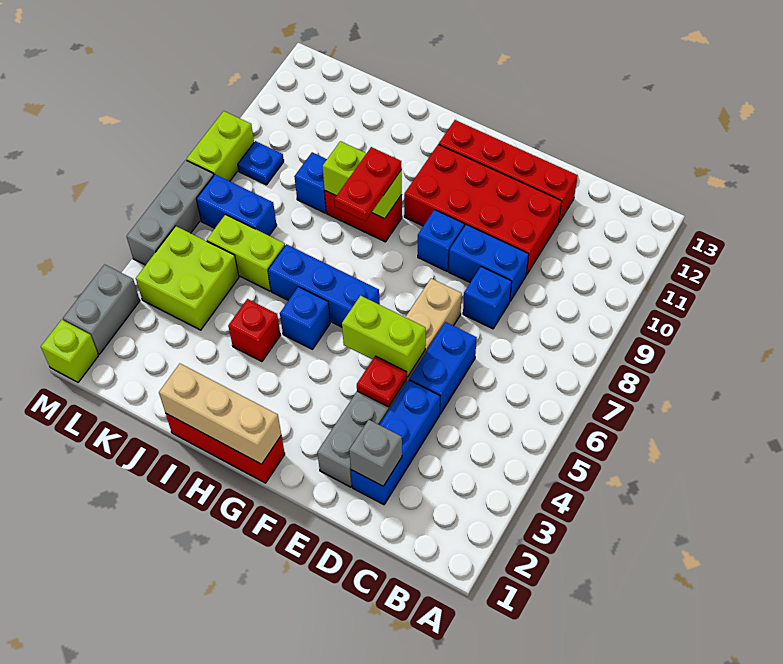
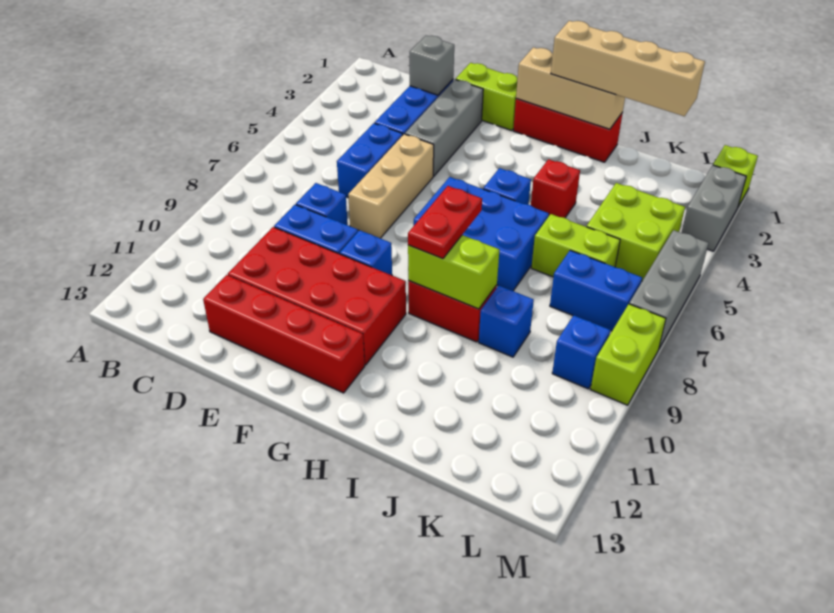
red plate E4 level 2 -> none
lime brick E5:F5 level 2 -> lime brick E1:F1 level 1
blue brick G6:I6 level 1 -> blue brick G6:I7 level 1
none -> tan brick H1:K1 level 3
blue plate L9 level 1 -> blue brick L9 level 1

